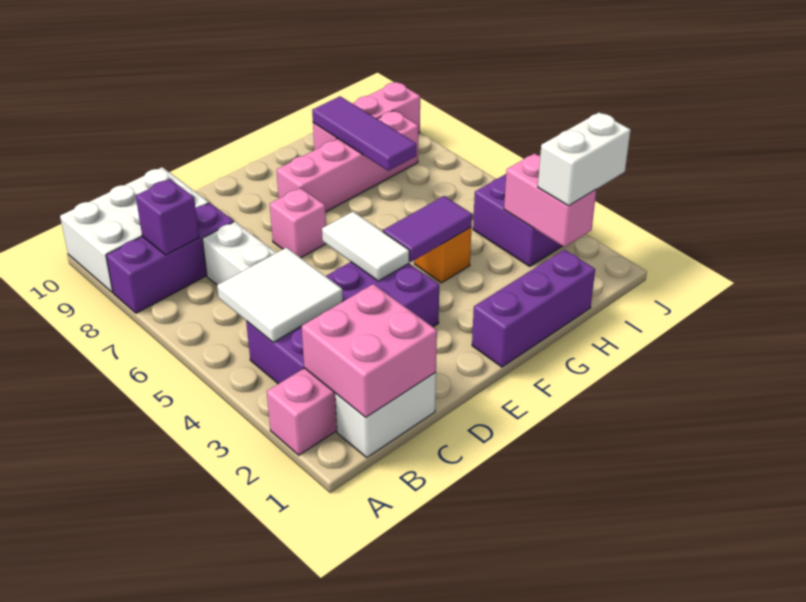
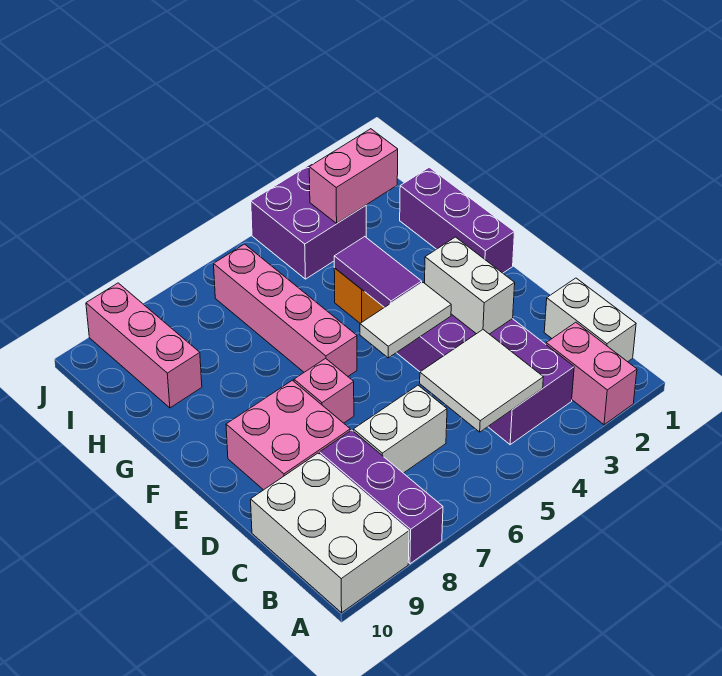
pink brick B1:C2 level 2 -> pink brick D8:E9 level 1
purple brick B8 level 2 -> none
pink brick F8:I8 level 1 -> pink brick F6:I6 level 1
purple tile H7:H9 level 2 -> none
white brick I2:J2 level 3 -> white brick D3:E3 level 2

